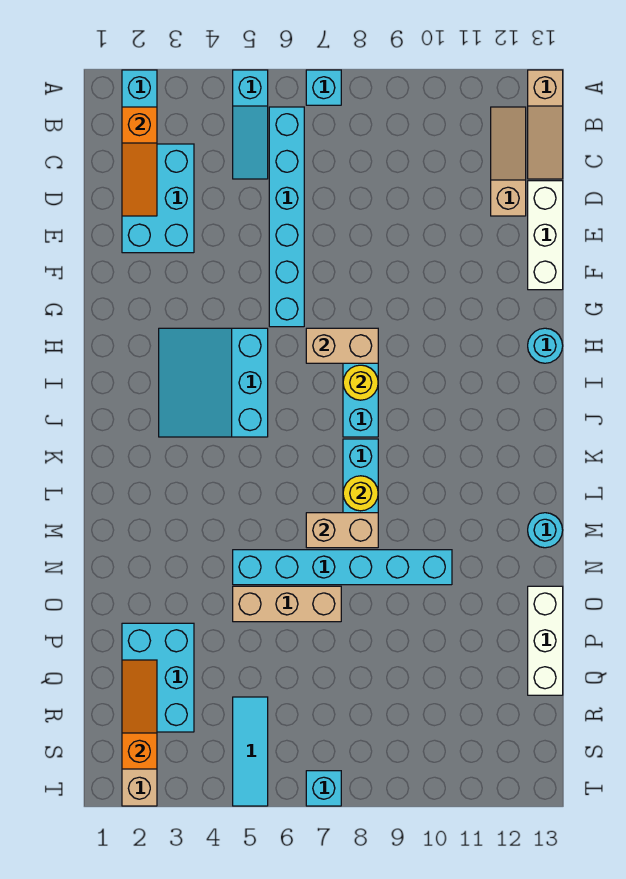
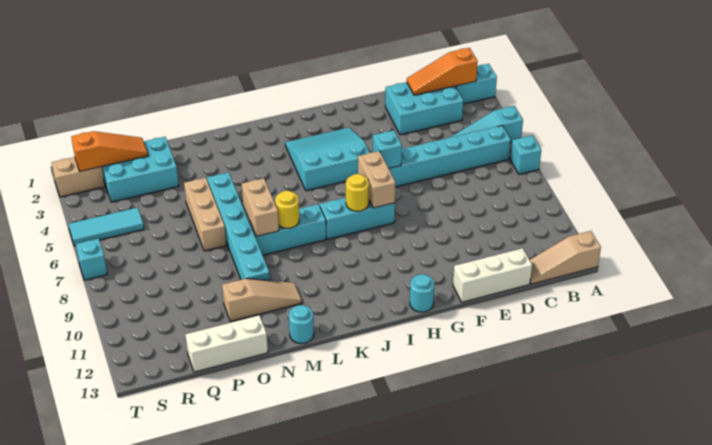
tan slope B12:D12 level 1 top D -> tan slope M11:O11 level 1 top O
none -> cyan brick G6 level 2

